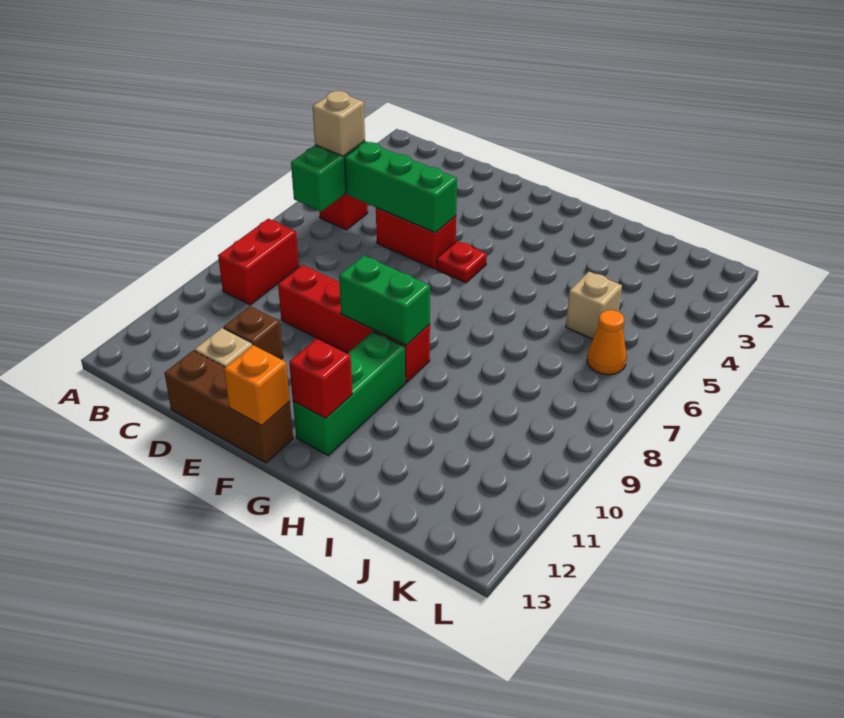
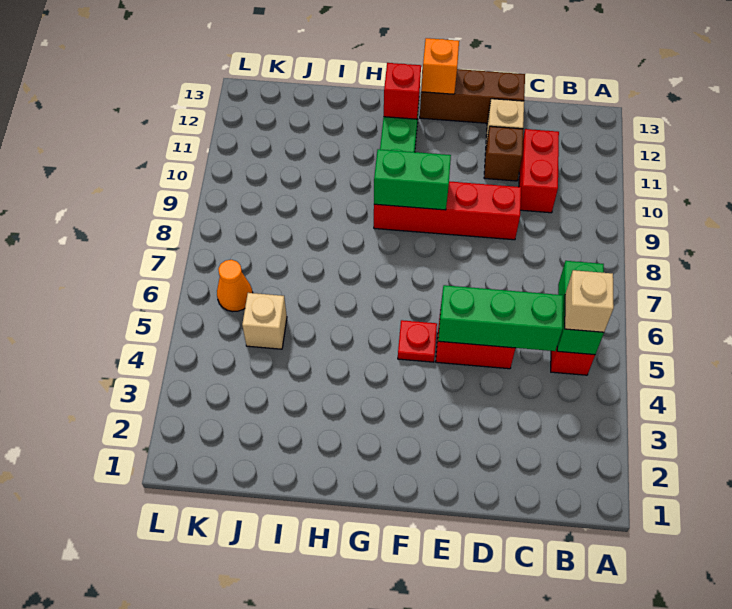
red brick B8:B9 level 1 -> red brick C10:C11 level 1

